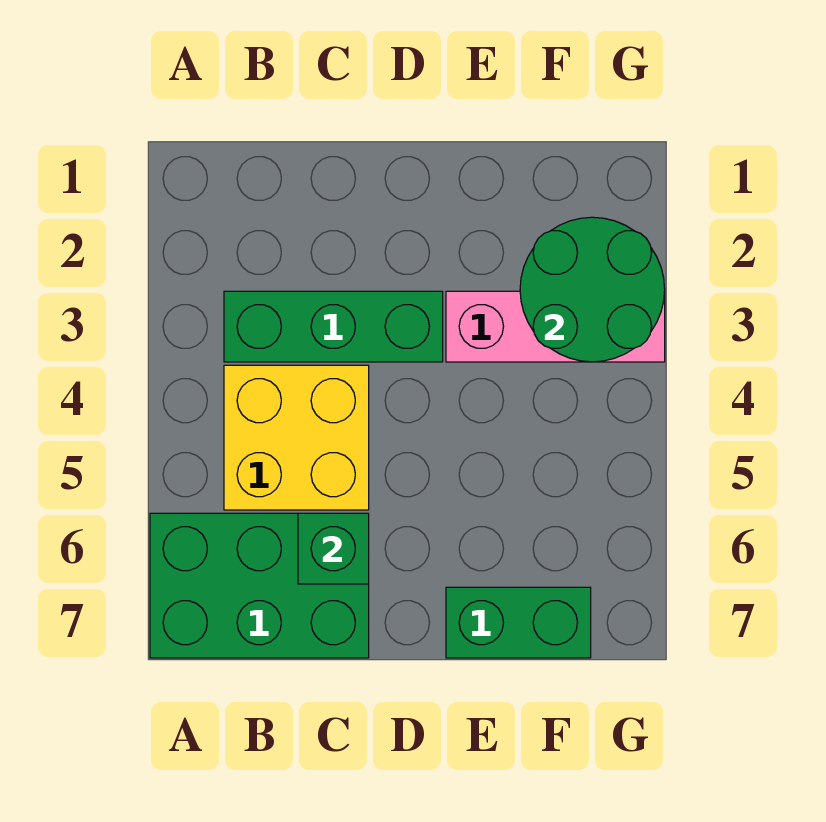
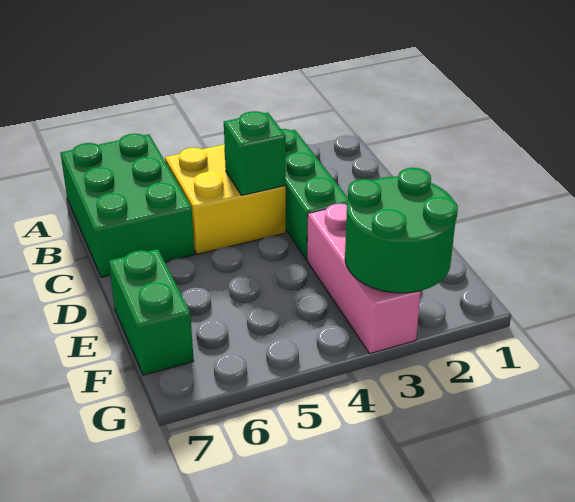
green brick C6 level 2 -> green brick C4 level 2

